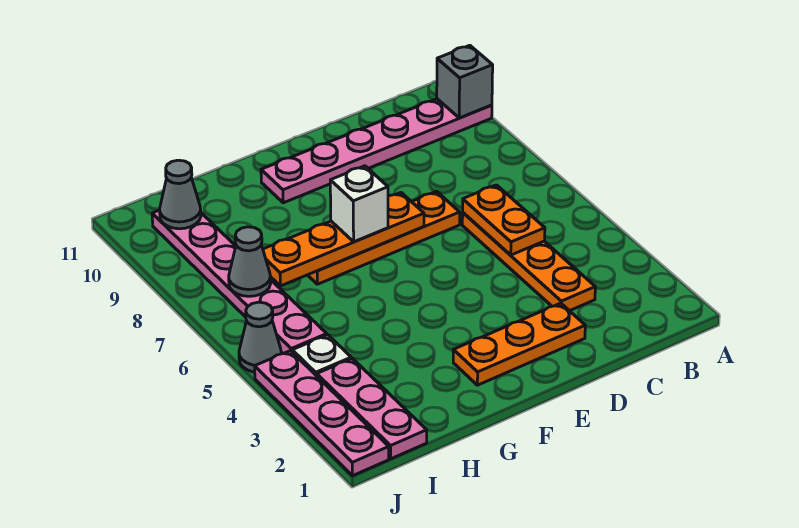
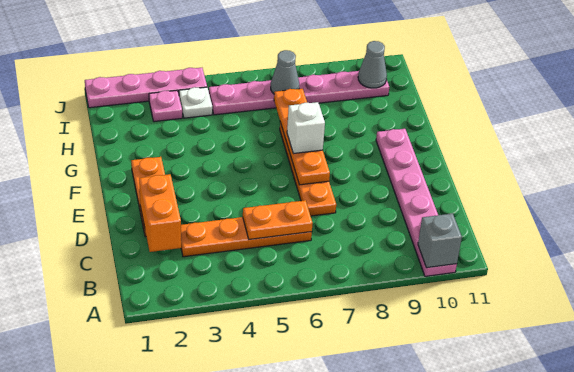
none -> orange brick C2:D2 level 2
pink plate I1:I3 level 1 -> pink plate I3 level 1
grey cone J5 level 1 -> none

